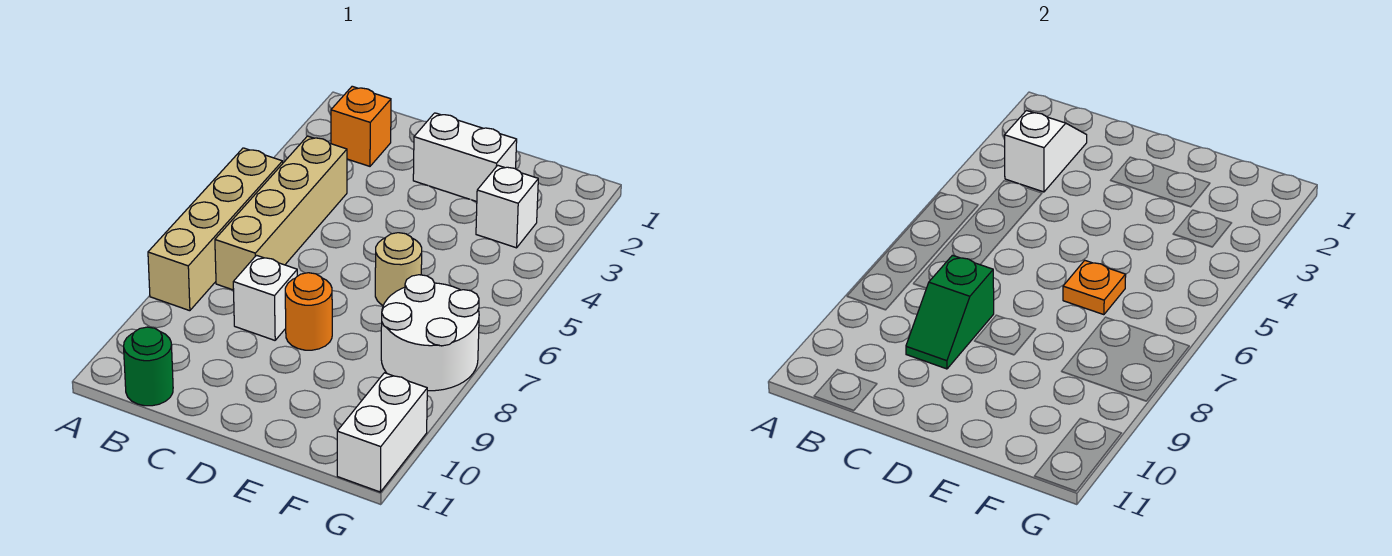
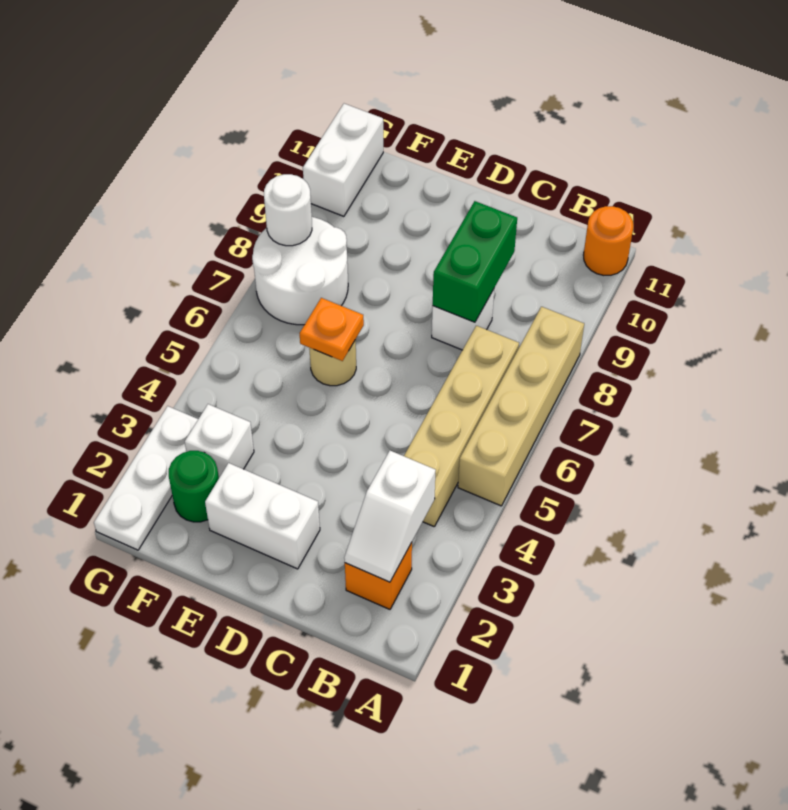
green round brick B11 level 1 -> green round brick F2 level 1
green slope C8:C9 level 2 top 8 -> green brick C8:C9 level 2
orange round brick D8 level 1 -> orange round brick A11 level 1
none -> white plate G1:G3 level 1
none -> white round brick G8 level 2

